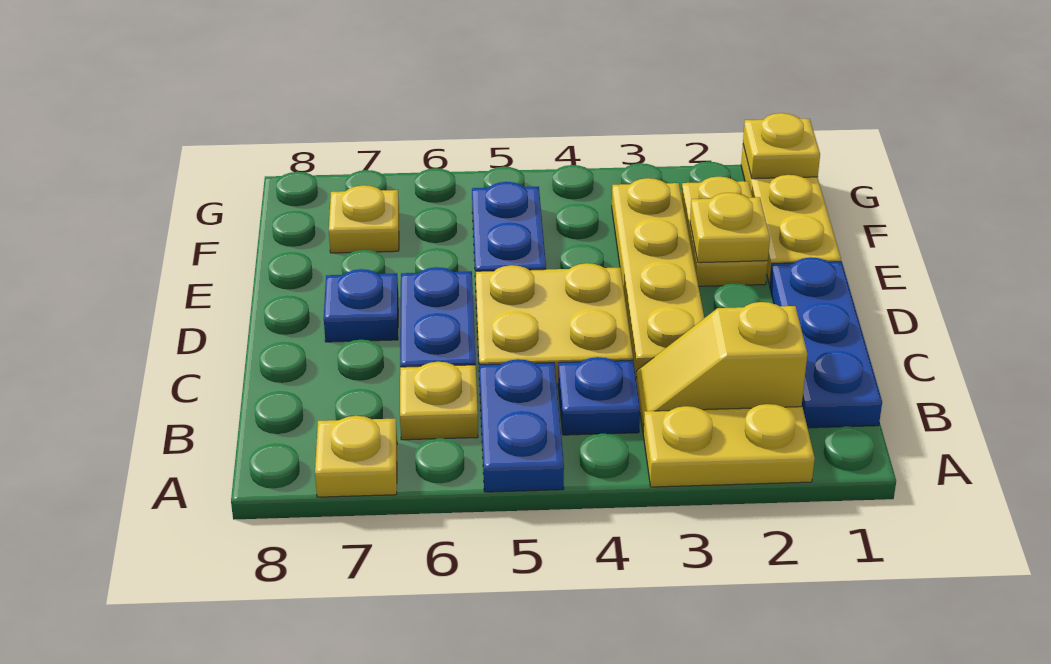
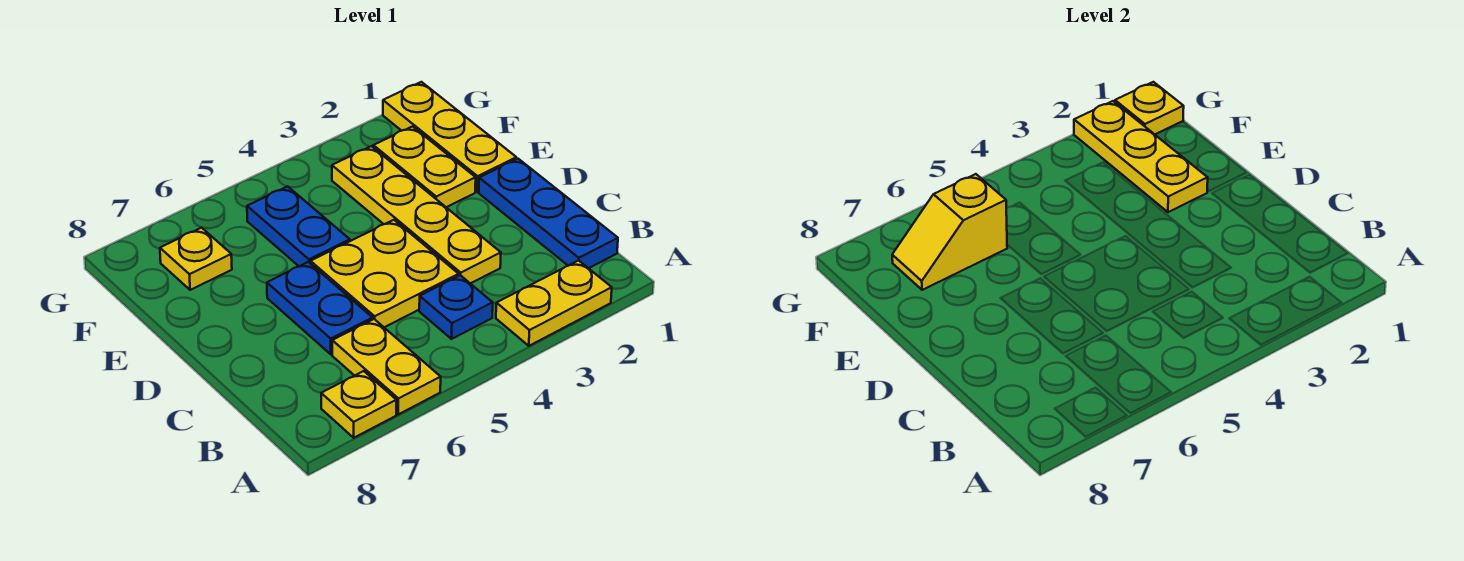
blue plate A5:B5 level 1 -> none
yellow slope B2:B3 level 1 top 2 -> yellow slope F6:F7 level 2 top 6
yellow plate B6 level 1 -> yellow plate A6:B6 level 1
blue plate D7 level 1 -> none
yellow plate E2 level 2 -> yellow plate E2:G2 level 2

